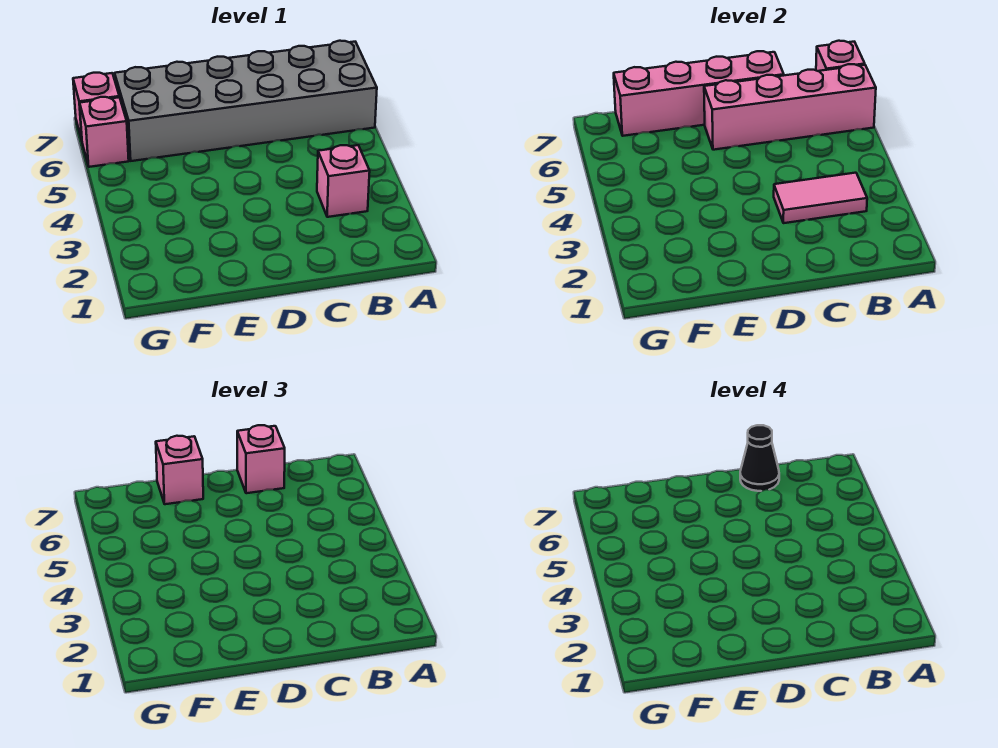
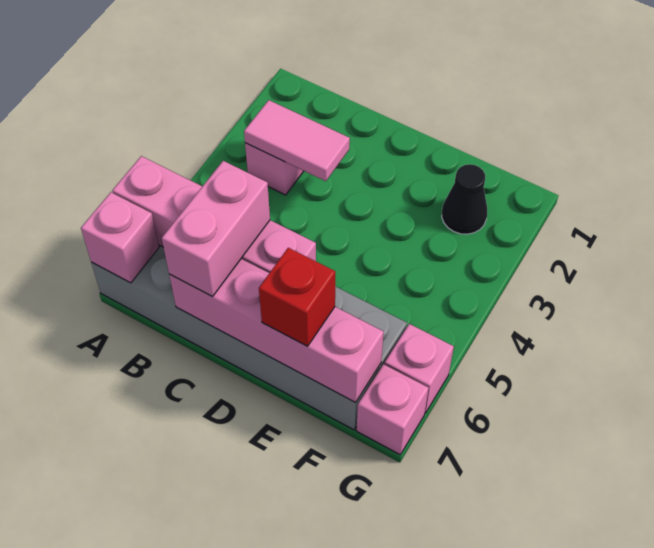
pink brick C7 level 3 -> pink brick C6:C7 level 3
black cone C7 level 4 -> black cone F2 level 1
pink brick E7 level 3 -> red brick E7 level 3

